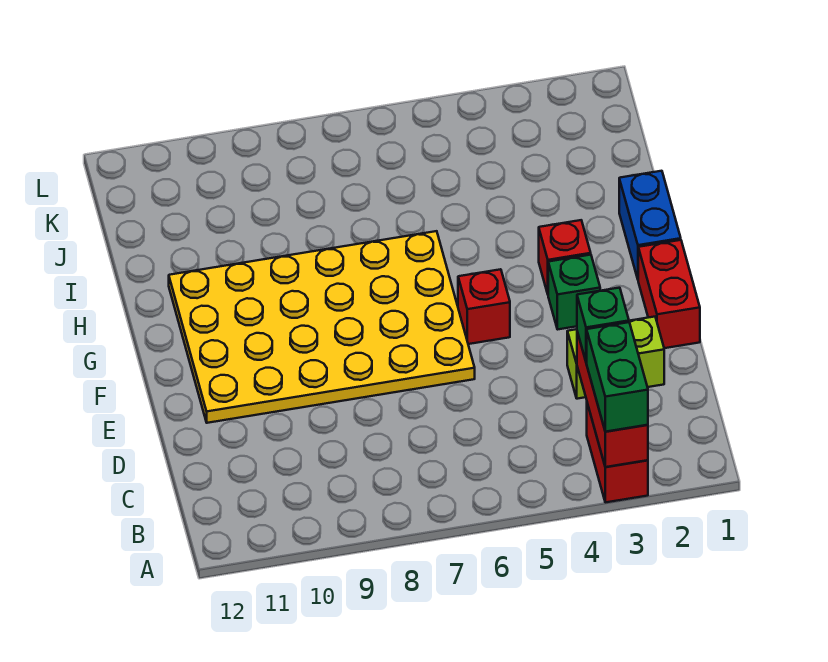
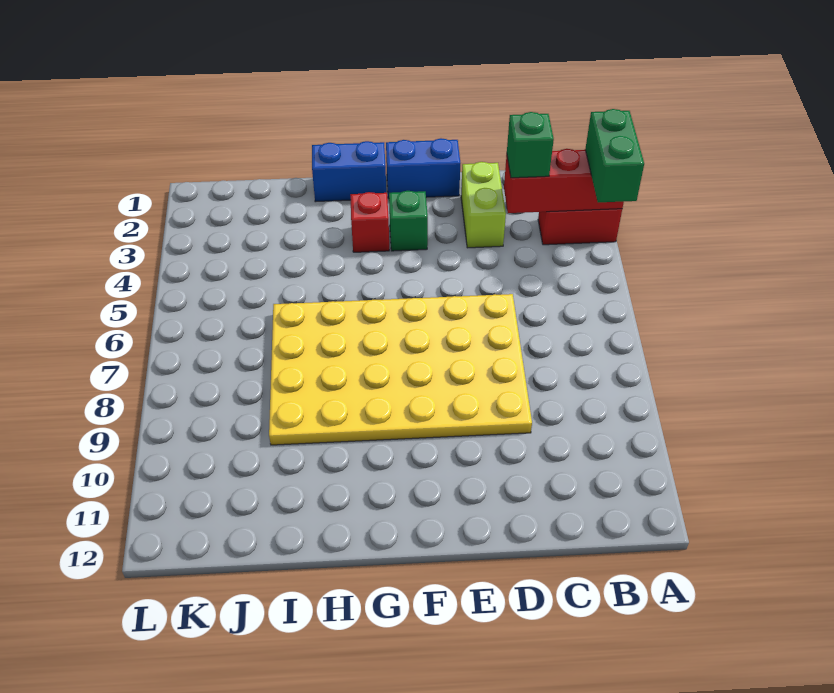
green brick A3:B3 level 3 -> green brick A3:A4 level 3
red brick E1:F1 level 1 -> blue brick E1:F1 level 1
yellow plate E6:H11 level 1 -> yellow plate D6:I9 level 1
red brick F5 level 1 -> none

